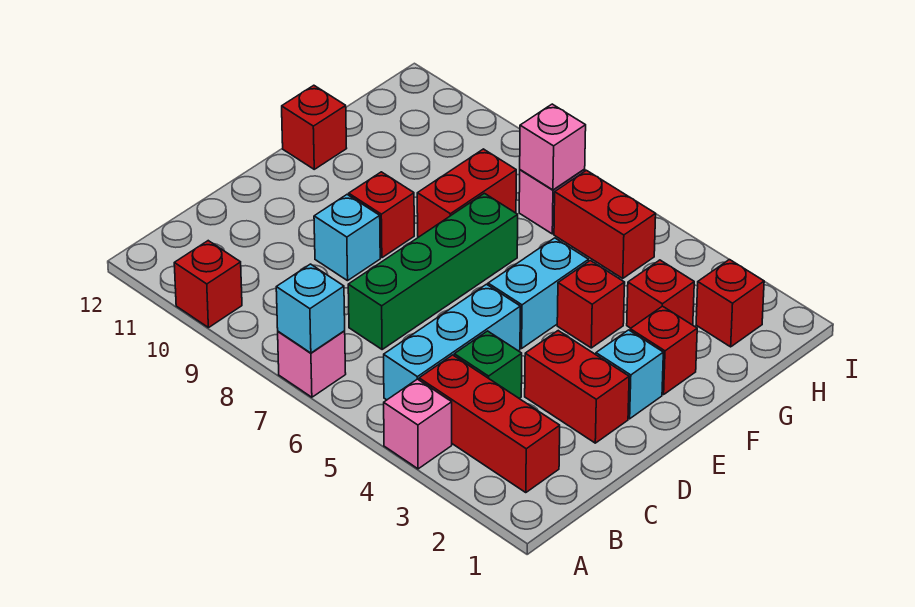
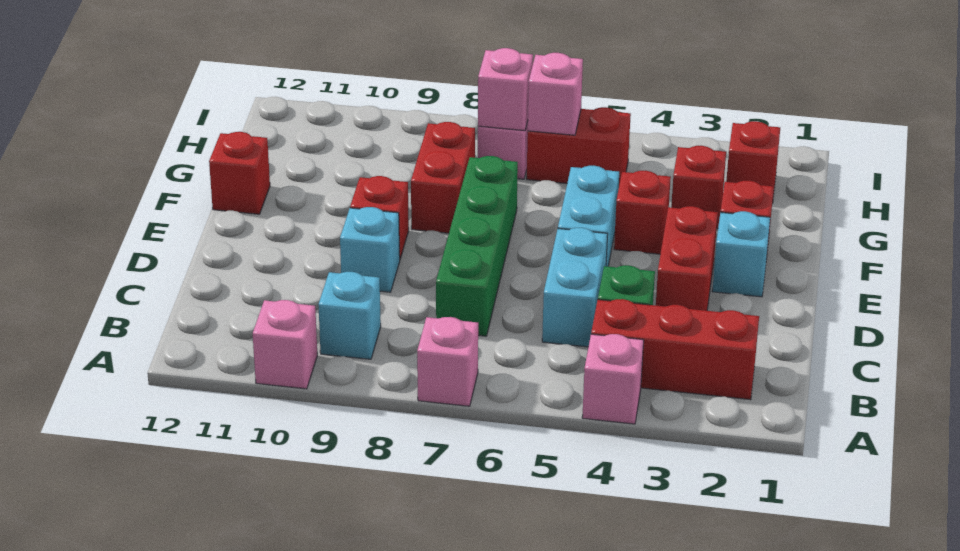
cyan brick A7 level 2 -> cyan brick B9 level 1
red brick A10 level 1 -> pink brick A10 level 1
cyan brick B5:D5 level 1 -> cyan brick C5:D5 level 1
red brick D2:D3 level 1 -> red brick D3:E3 level 1
none -> pink brick H6 level 2

